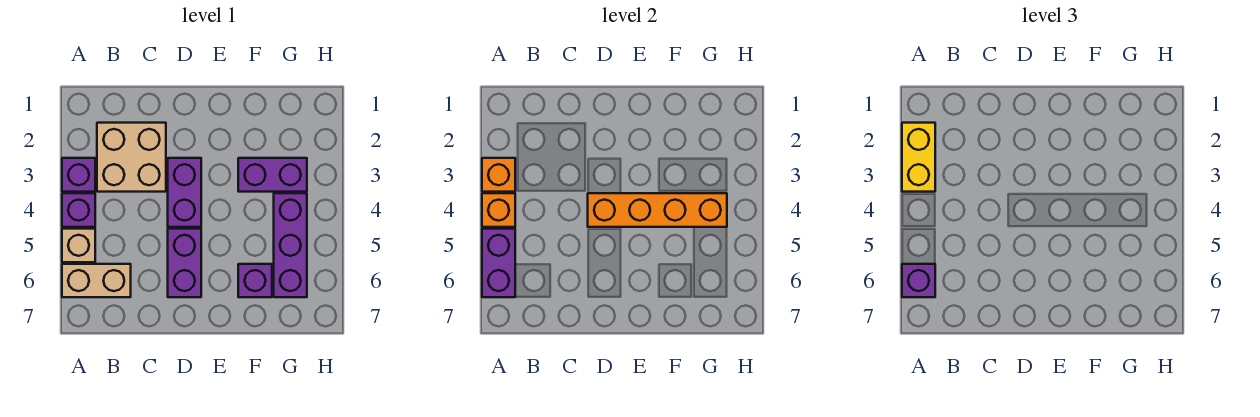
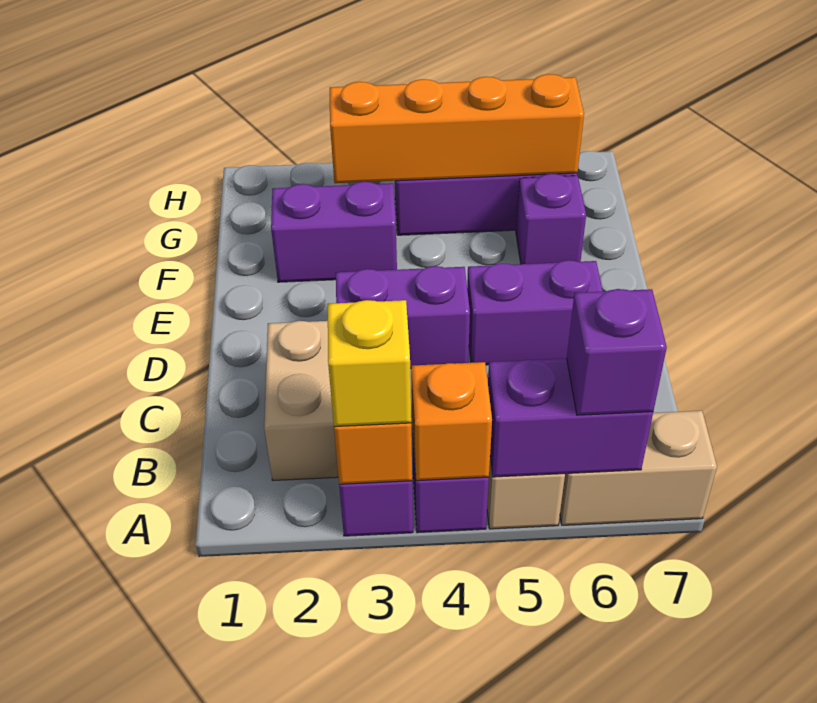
yellow brick A2:A3 level 3 -> yellow brick A3 level 3
tan brick A6:B6 level 1 -> tan brick A6:A7 level 1
orange brick D4:G4 level 2 -> orange brick G3:G6 level 2
purple brick F3:G3 level 1 -> purple brick F2:F3 level 1

